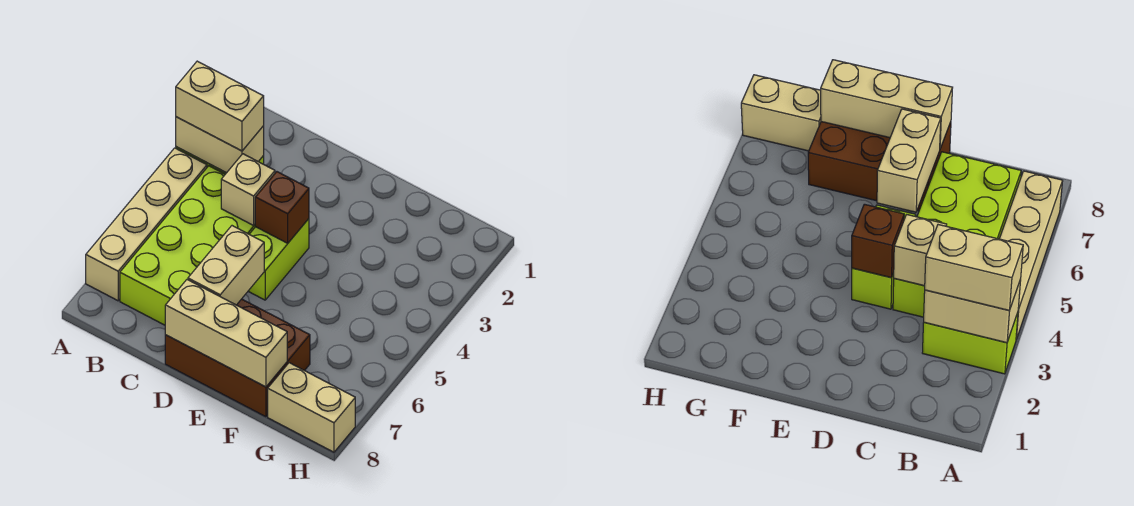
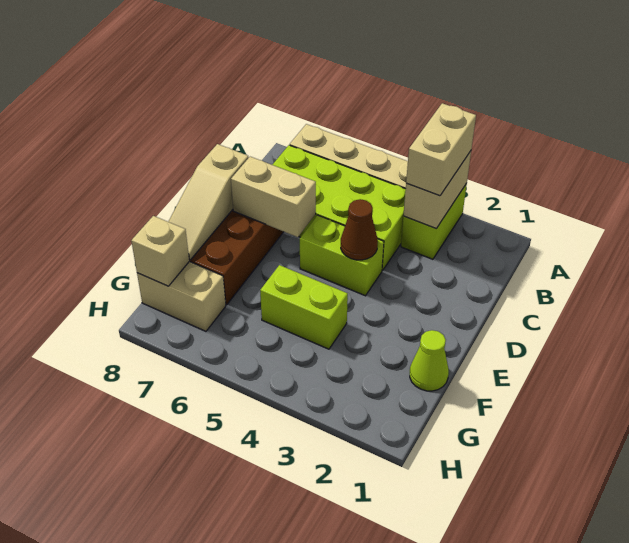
tan brick C4 level 2 -> tan brick G8 level 2
brown brick D4 level 2 -> brown cone D4 level 2
tan brick D8:F8 level 2 -> tan slope D8:F8 level 2 top D
none -> lime cone F1 level 1
none -> lime brick F4:F5 level 1
tan brick G8:H8 level 1 -> tan brick G7:G8 level 1

